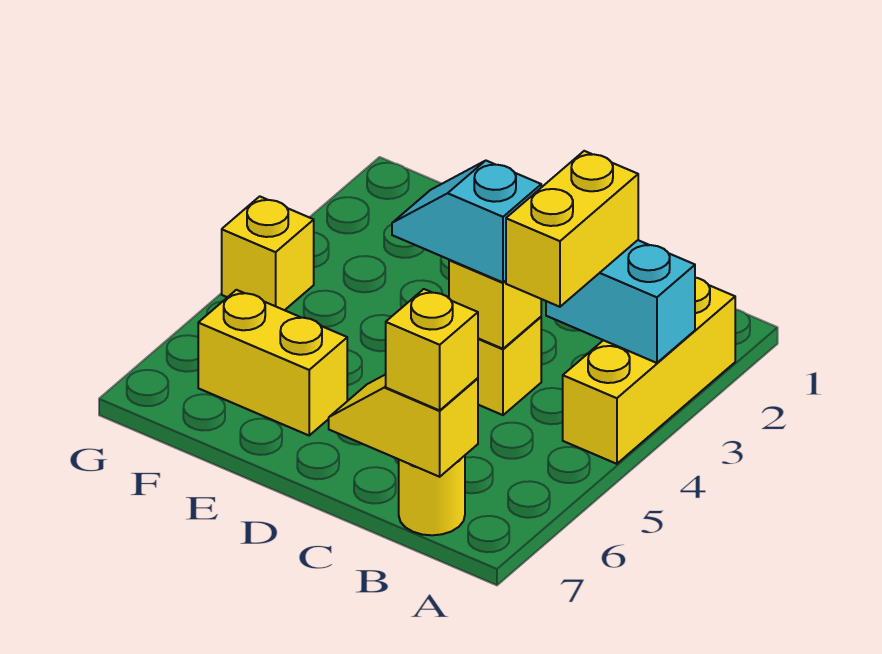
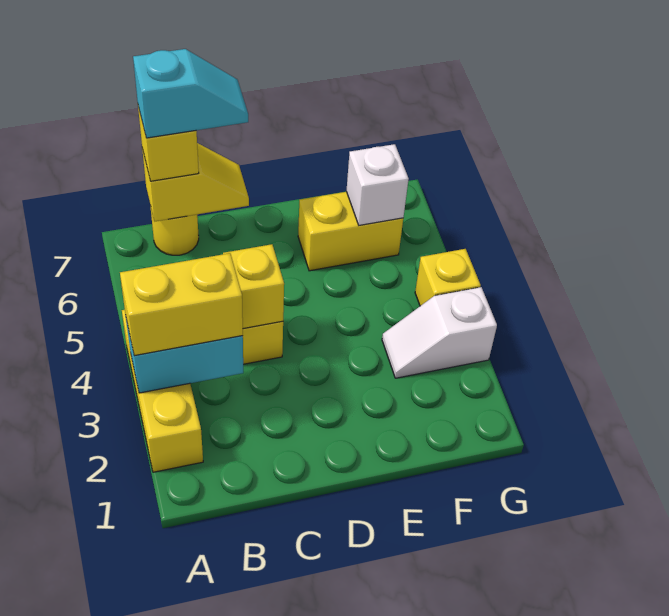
yellow brick B3:B4 level 3 -> yellow brick A3:B3 level 3
cyan slope C4:D4 level 3 top C -> cyan slope B7:C7 level 4 top B
none -> white slope F3:G3 level 1 top G
none -> white brick F6 level 2

